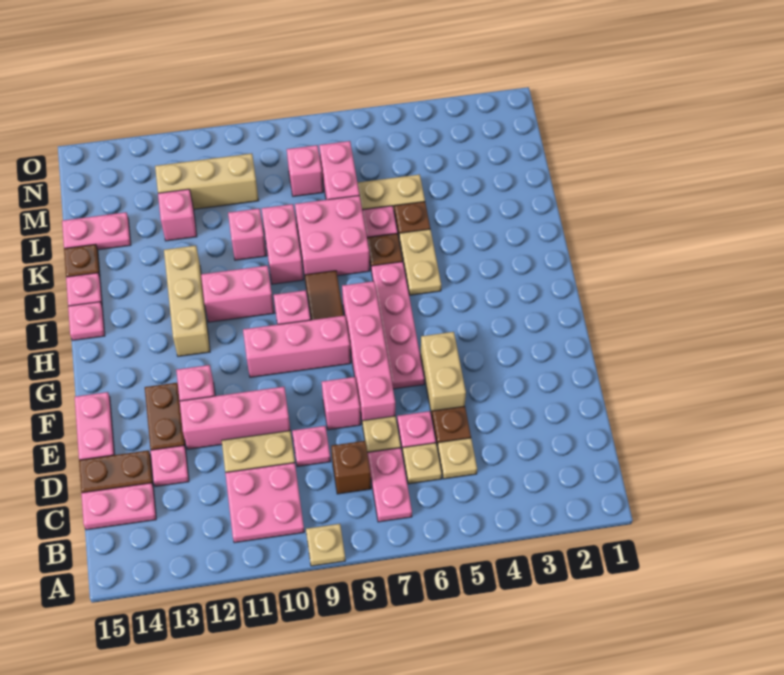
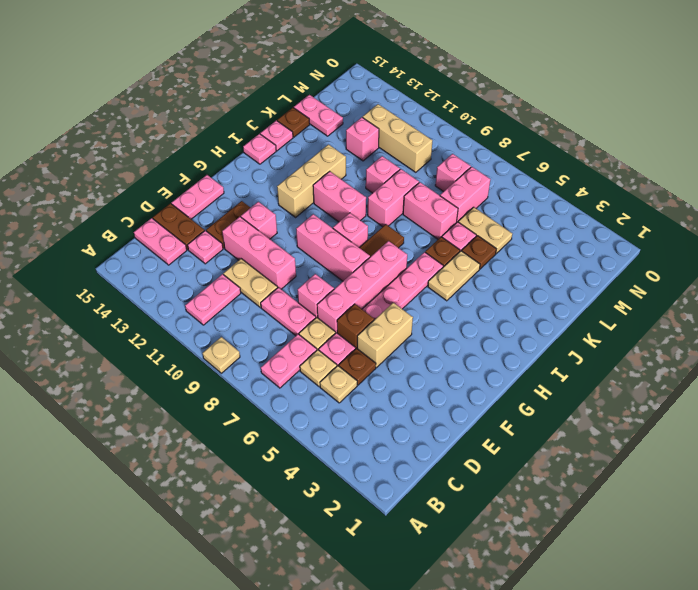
pink plate B10:C11 level 1 -> pink plate B11:C11 level 1
brown brick C8 level 1 -> brown brick E6 level 1
pink plate D9 level 1 -> pink plate D8:D9 level 1
pink brick J7:K8 level 1 -> pink brick K7:K8 level 1

